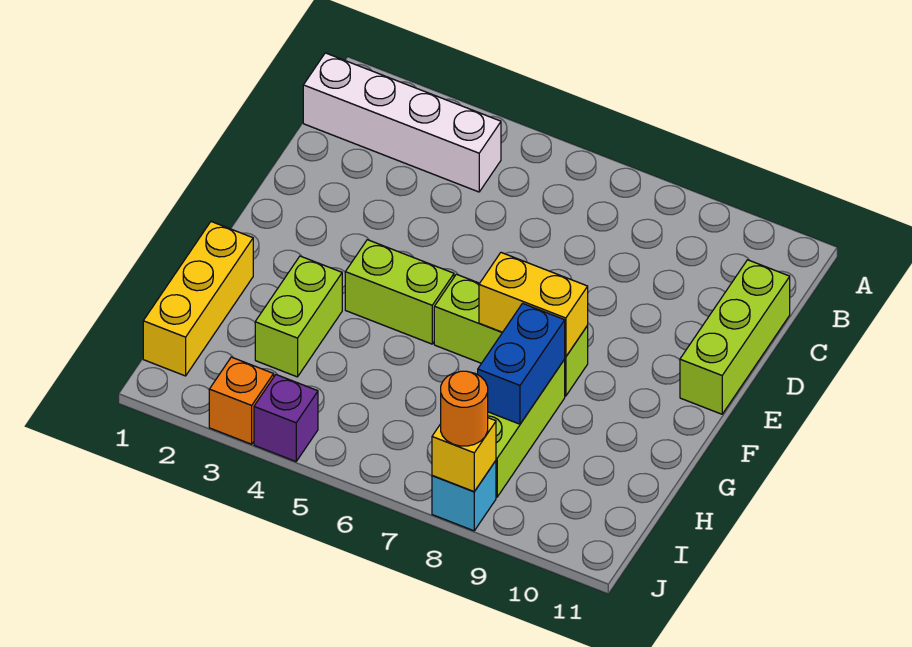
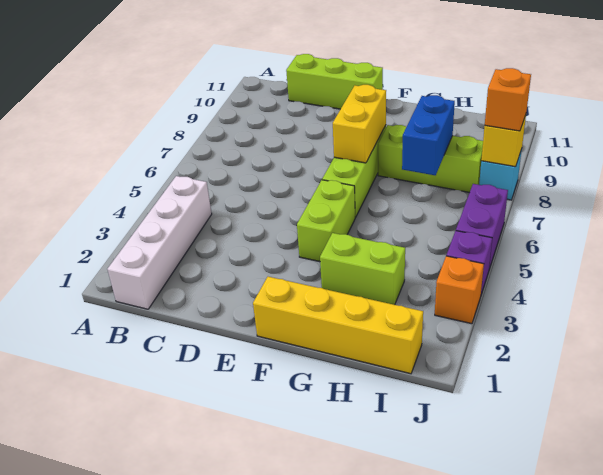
yellow brick G1:I1 level 1 -> yellow brick F1:I1 level 1
blue brick G8:H8 level 2 -> blue brick H7:H8 level 2
none -> purple brick J5:J6 level 1
orange round brick J8 level 3 -> orange brick J8 level 3

